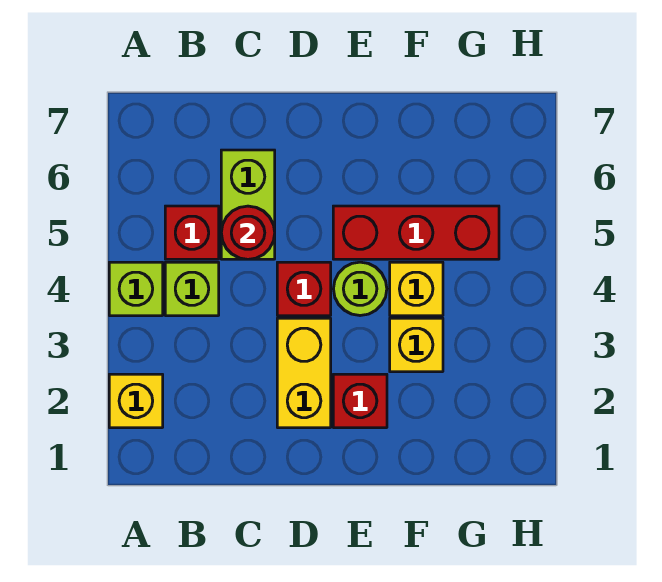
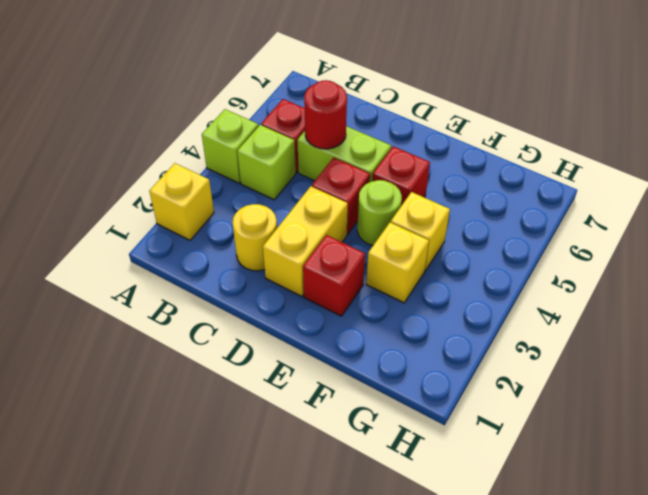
none -> yellow round brick C2 level 1
lime brick C5:C6 level 1 -> lime brick C5:D5 level 1
red brick E5:G5 level 1 -> red brick E5 level 1

